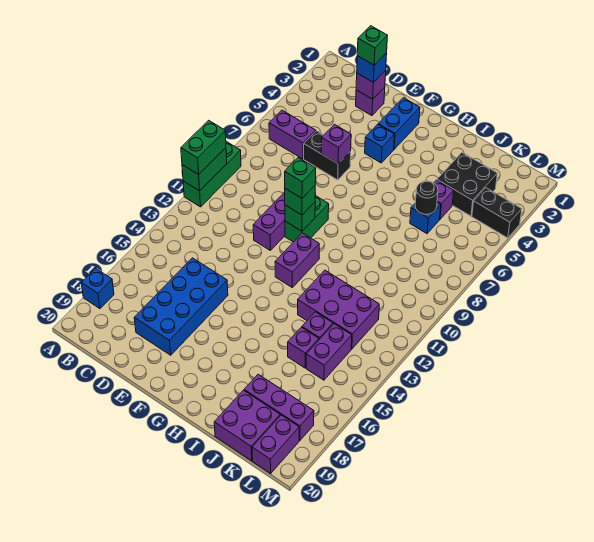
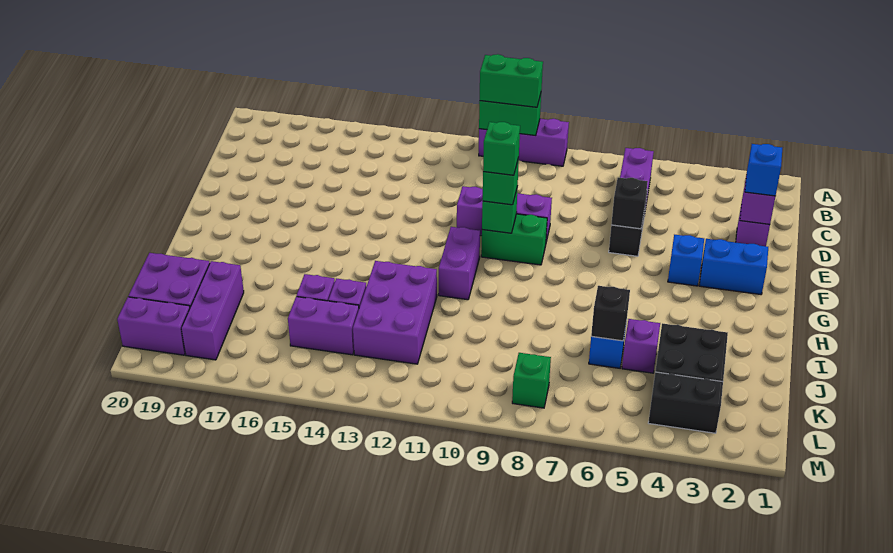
green brick A9:A11 level 1 -> purple brick A9:A11 level 1
blue brick A18 level 1 -> none
green brick D2 level 4 -> green brick L8 level 1
blue brick D15:E18 level 1 -> none
purple brick E6 level 2 -> black brick E6 level 2
purple brick G11:G12 level 1 -> purple brick G11:H11 level 1
black round brick J6 level 2 -> black brick J6 level 2
black brick L4:M4 level 1 -> black brick L3:L4 level 1

